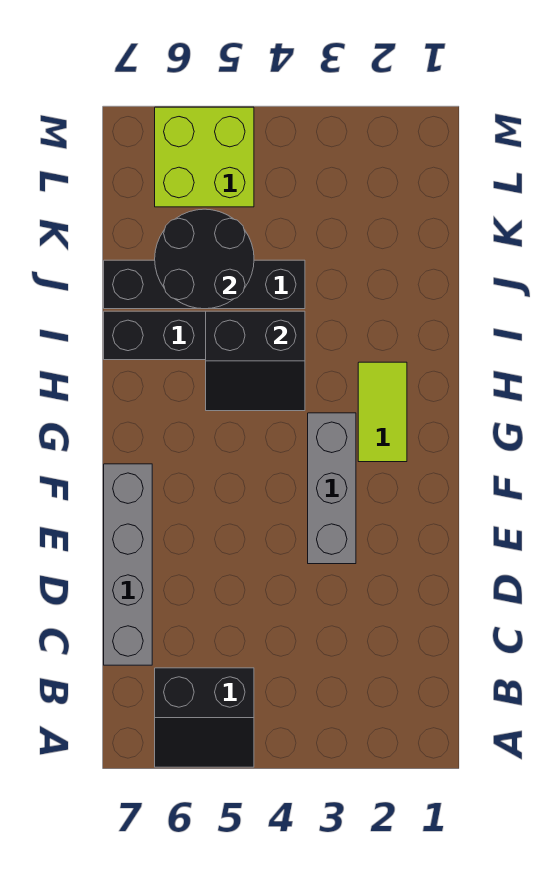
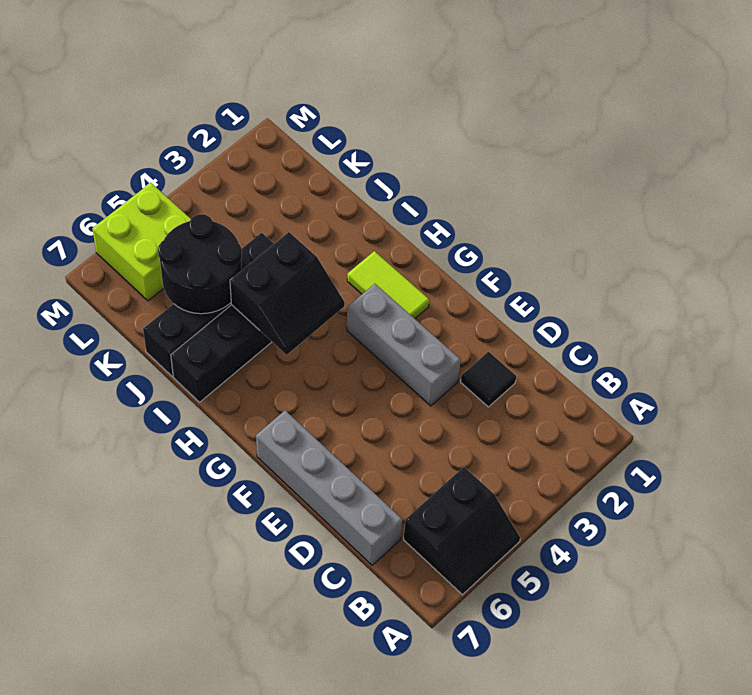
none -> black tile D2 level 1

